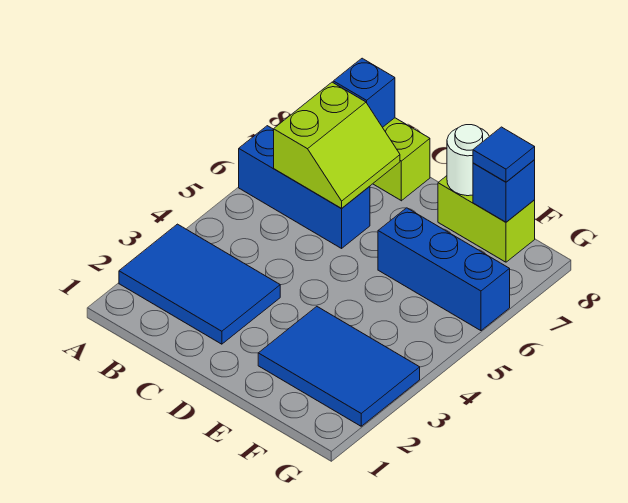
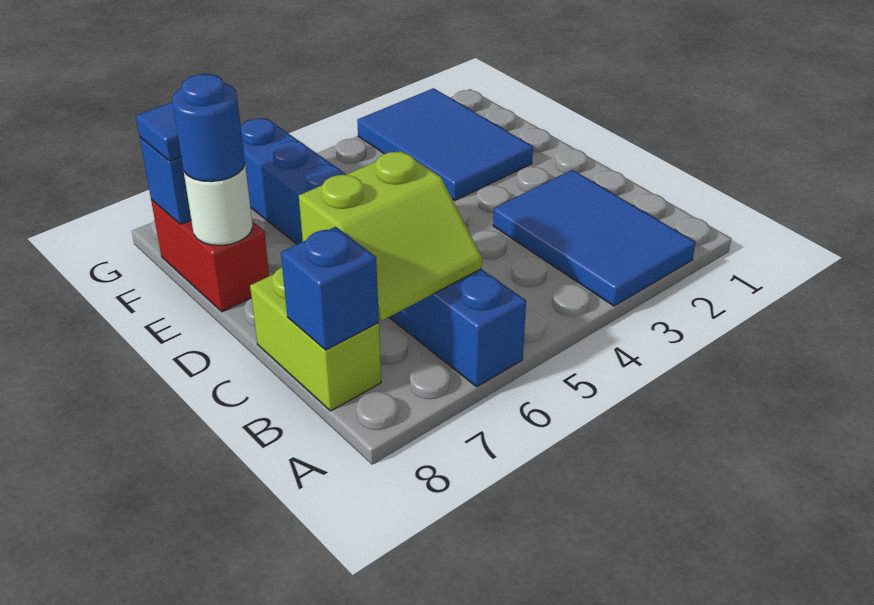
lime slope B6:C7 level 2 top B -> lime slope B6:C7 level 2 top C
lime brick E8:F8 level 1 -> red brick E8:F8 level 1
none -> blue round brick E8 level 3

